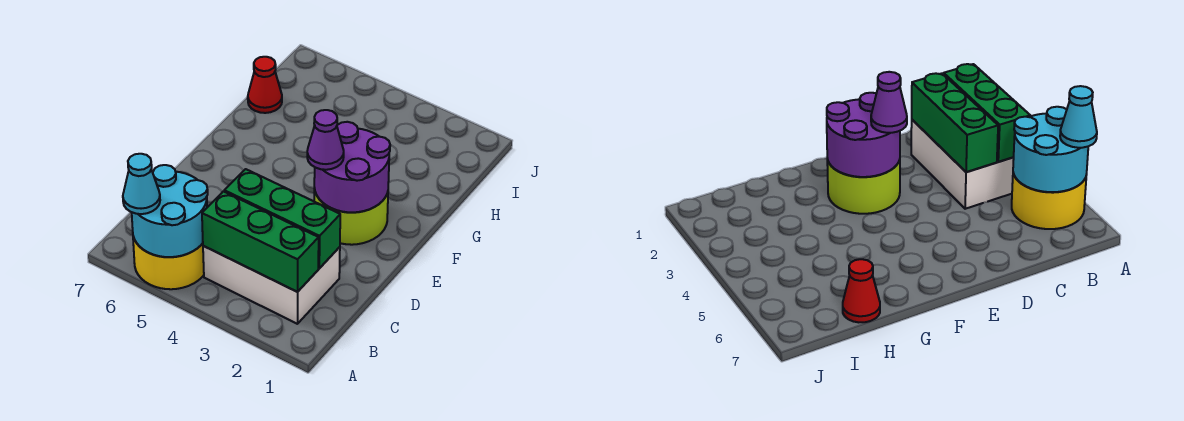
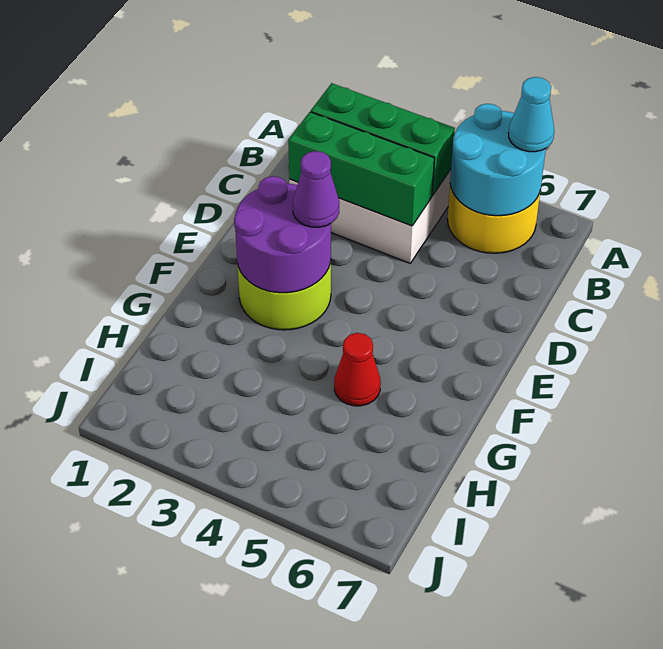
red cone H7 level 1 -> red cone G5 level 1

